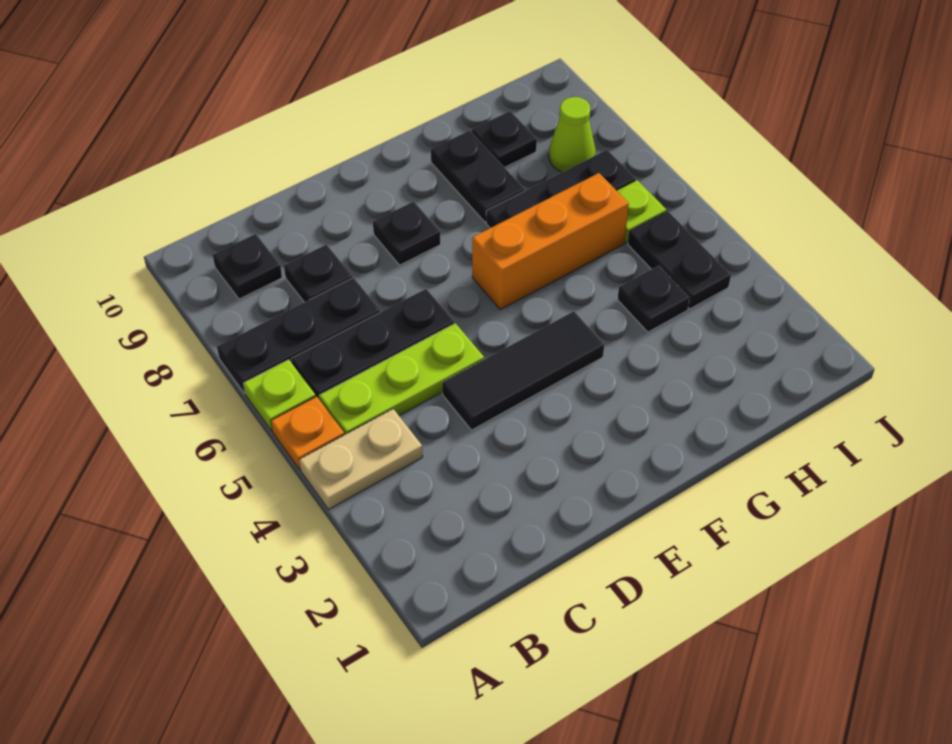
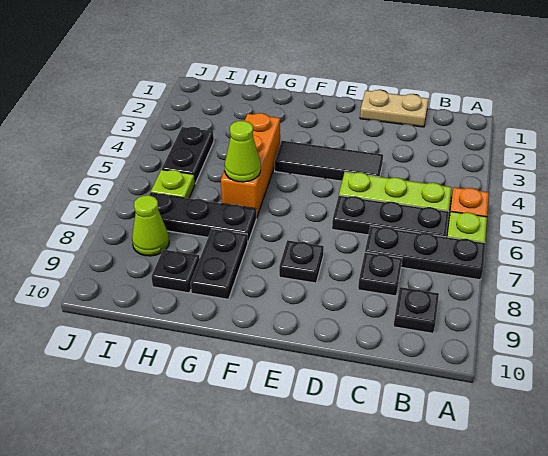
tan plate A4:B4 level 1 -> tan plate C1:D1 level 1
orange brick F6:H6 level 1 -> orange brick G4:G6 level 1
none -> lime cone G6 level 2
black plate H4 level 1 -> none

